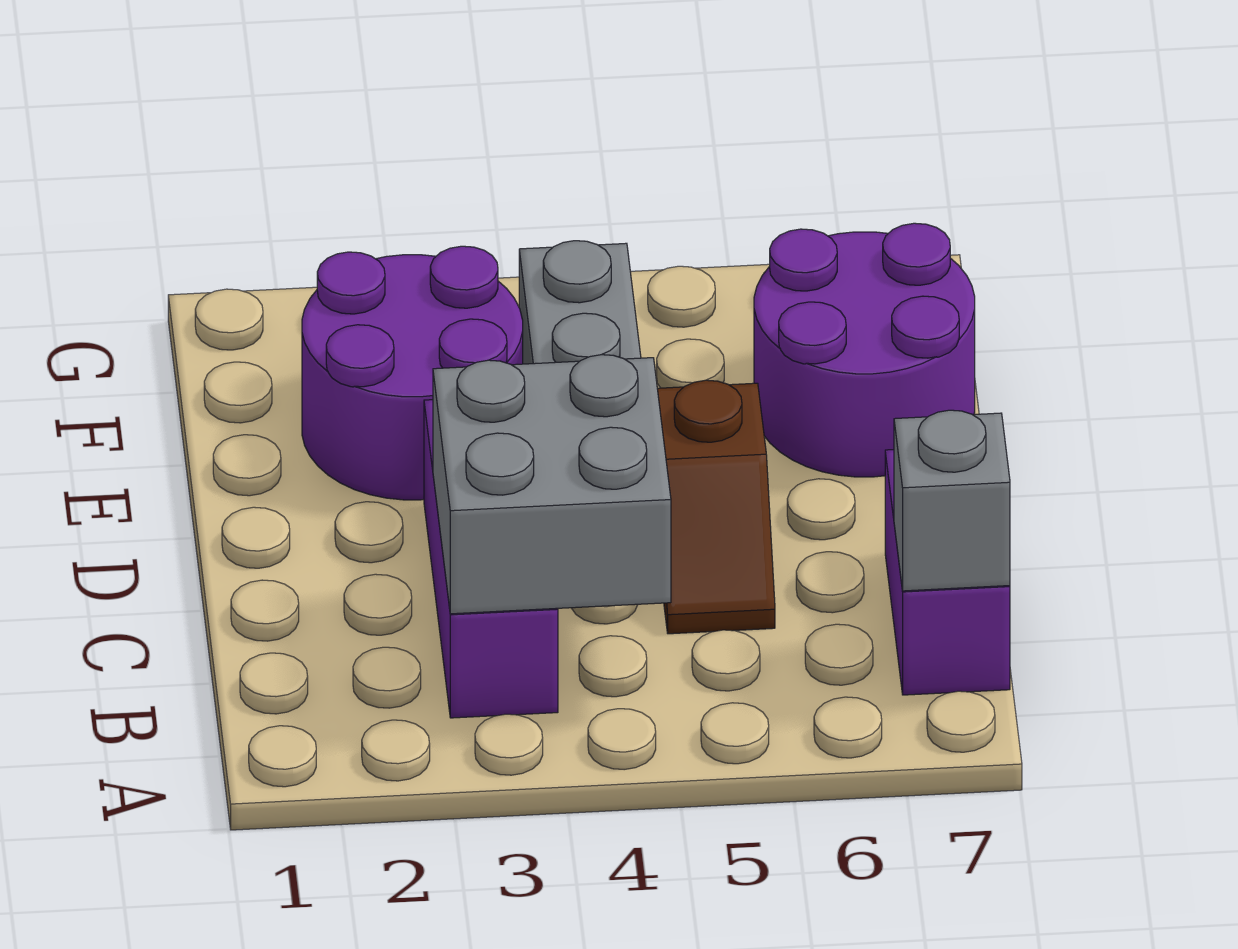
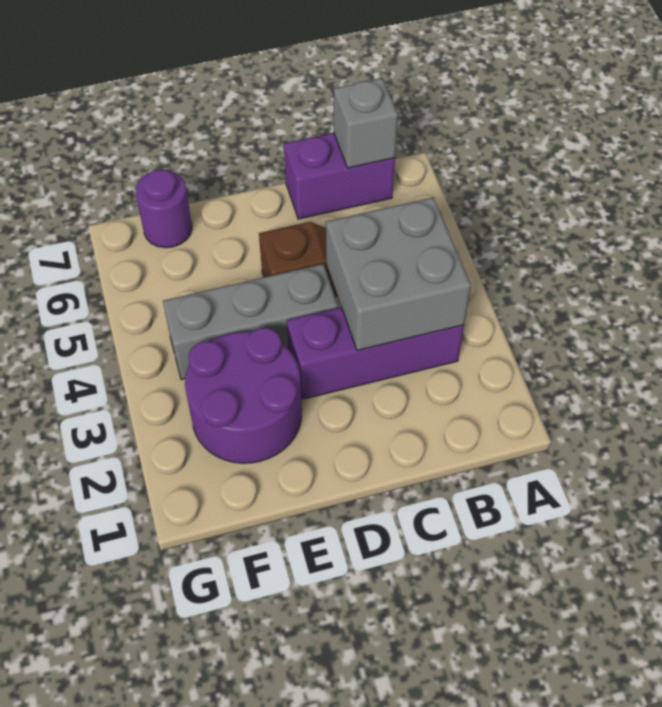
purple round brick E6:F7 level 1 -> purple round brick F7 level 1

